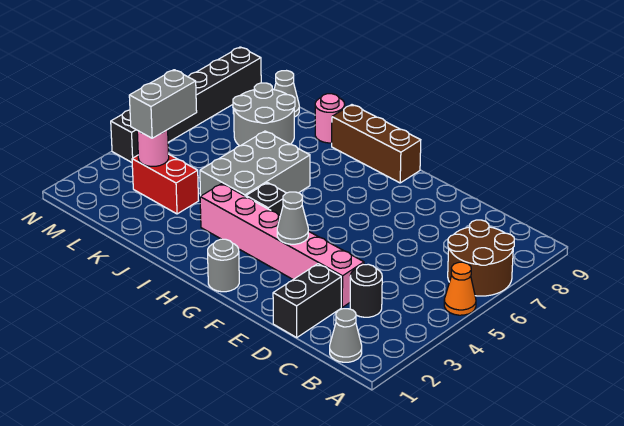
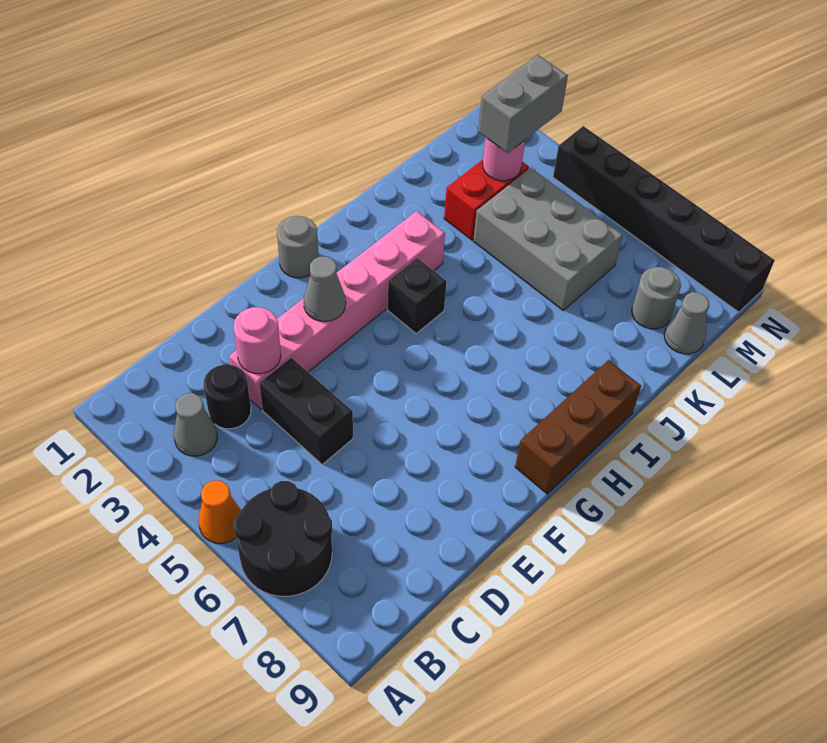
brown round brick A6:B7 level 1 -> black round brick A6:B7 level 1
grey cone B1 level 1 -> grey cone B3 level 1
black brick D1:D2 level 1 -> black brick D4:D5 level 1
grey brick I4:J6 level 1 -> grey brick K4:L6 level 1
pink round brick J9 level 1 -> pink round brick D3 level 2
grey round brick K7:L8 level 1 -> grey round brick L8 level 1
grey brick L3:L4 level 3 -> grey brick L3:M3 level 3

